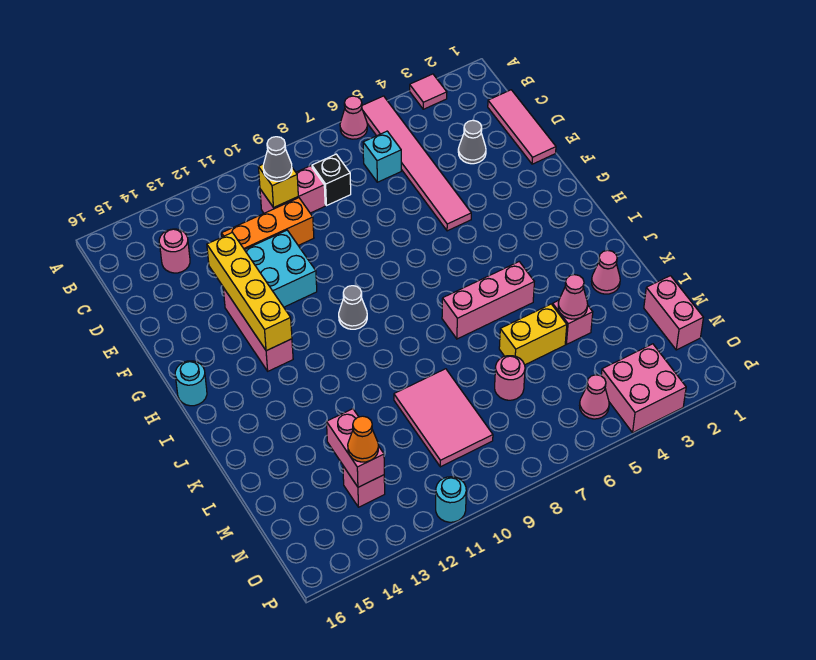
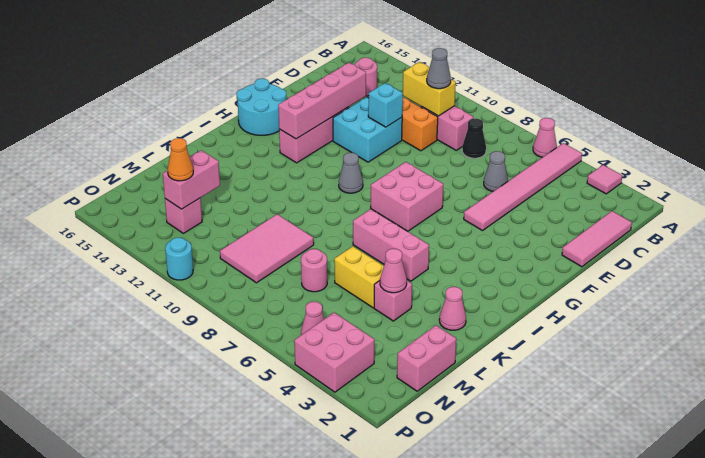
cyan brick C6 level 1 -> cyan brick E11 level 2
black brick C8 level 1 -> black cone C8 level 1
yellow brick C10 level 2 -> yellow brick C10:C11 level 2
grey cone D3 level 1 -> grey cone D6 level 1
yellow brick E13:H13 level 2 -> pink brick E13:H13 level 2
none -> pink brick G7:H8 level 1
cyan round brick H16 level 1 -> cyan round brick G15:H16 level 1

